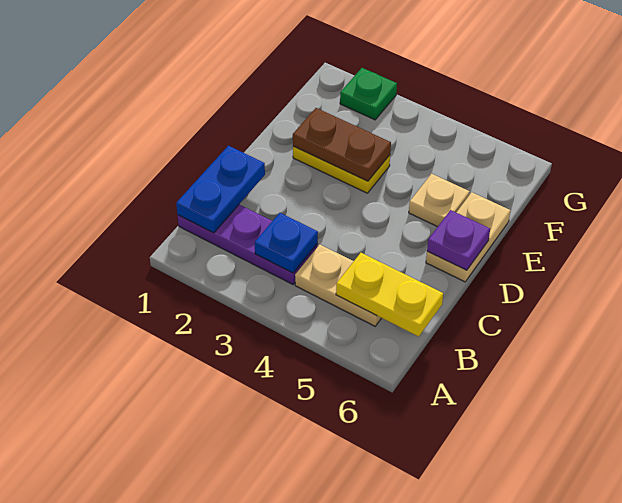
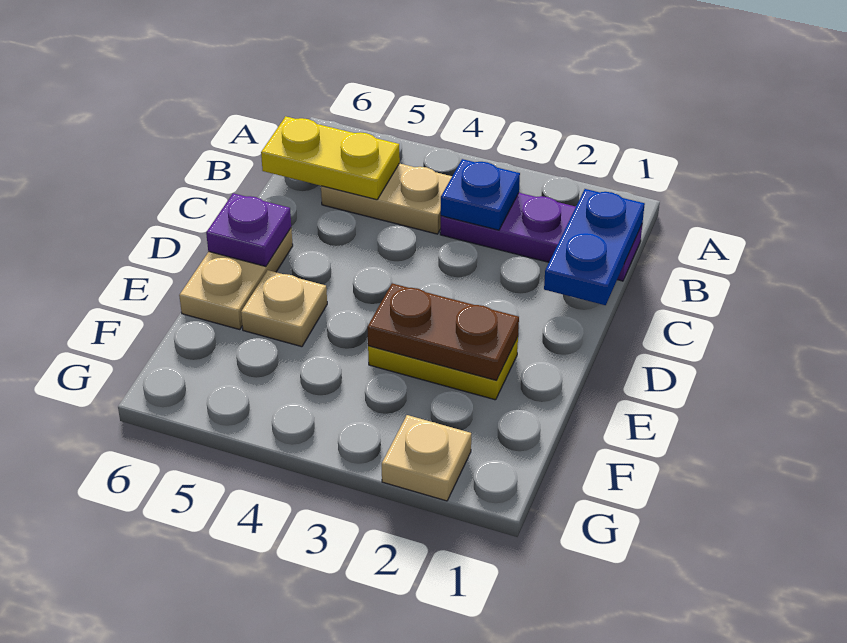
green plate G2 level 1 -> tan plate G2 level 1

